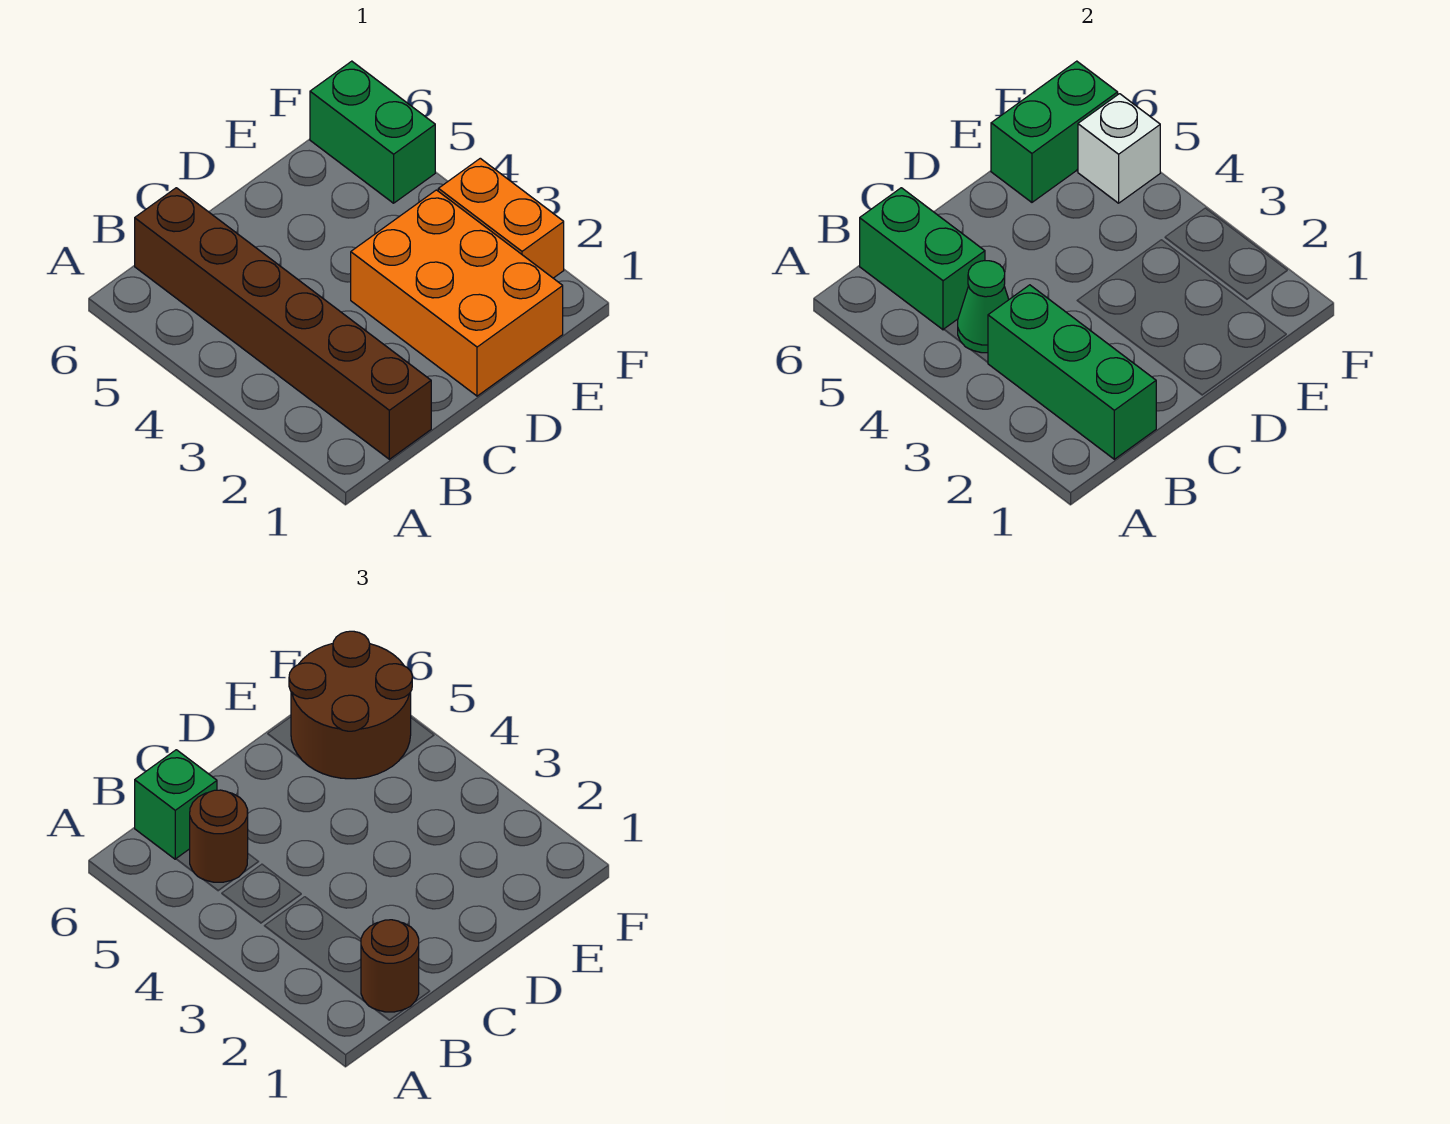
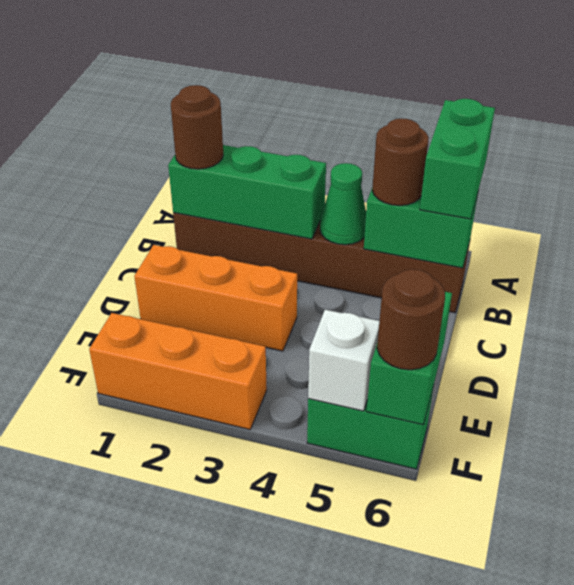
green brick B6 level 3 -> green brick A6:B6 level 3
orange brick D1:E3 level 1 -> orange brick D1:D3 level 1
brown round brick E5:F6 level 3 -> brown round brick F6 level 3
orange brick F2:F3 level 1 -> orange brick F1:F3 level 1

